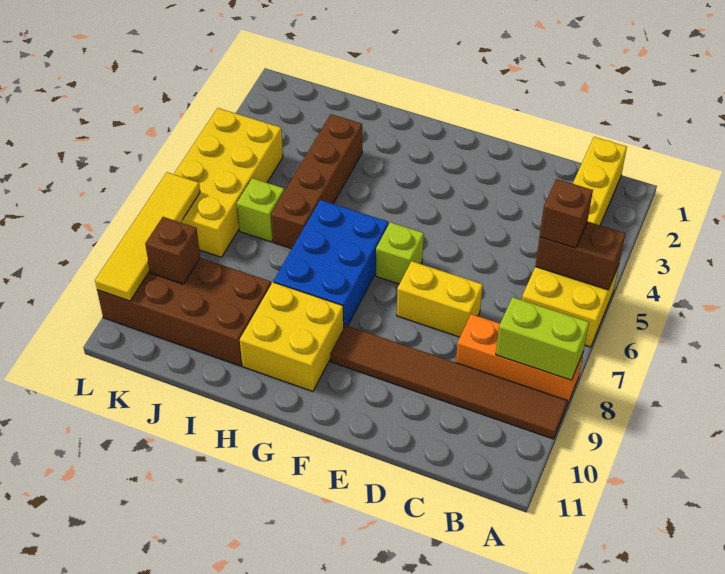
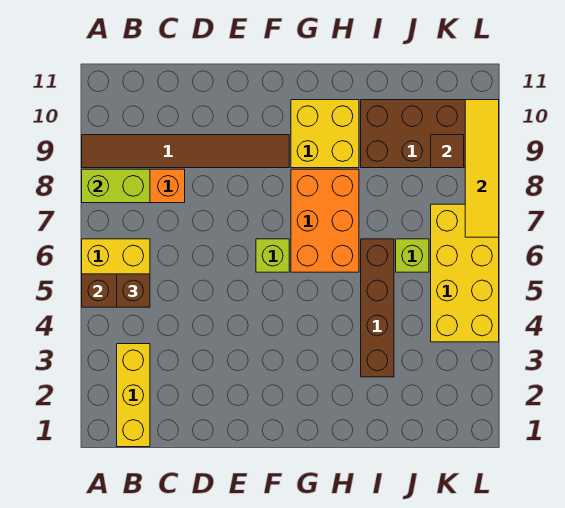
yellow brick D7:E7 level 1 -> none
blue brick G6:H8 level 1 -> orange brick G6:H8 level 1
brown brick K9 level 2 -> brown tile K9 level 2

